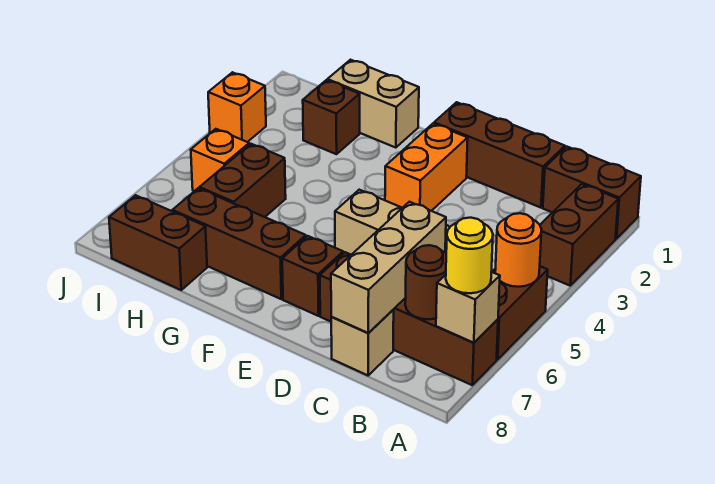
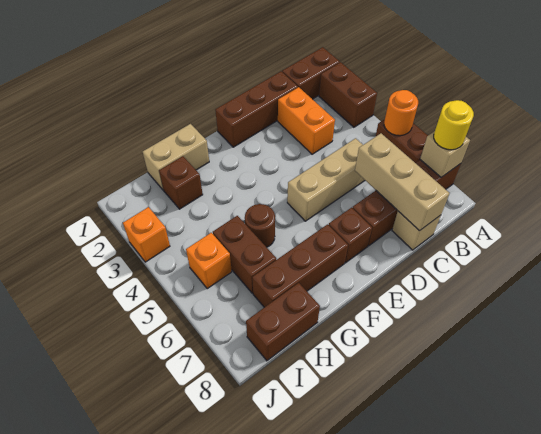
brown round brick B7 level 2 -> brown round brick G5 level 1
orange brick E2:E3 level 1 -> orange brick C2:C3 level 1

